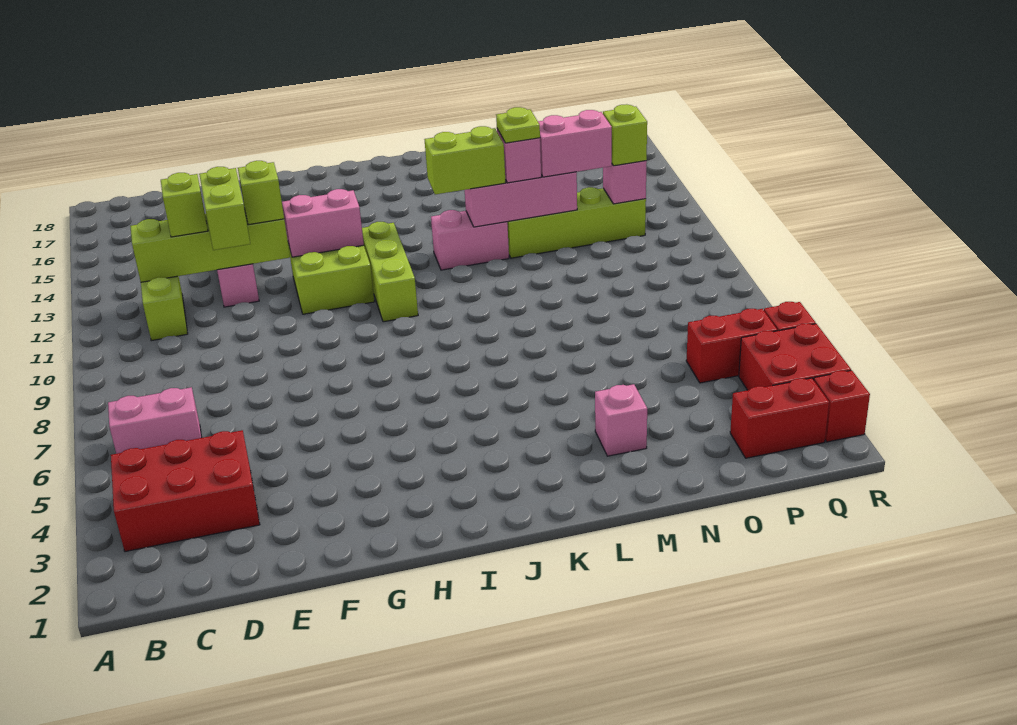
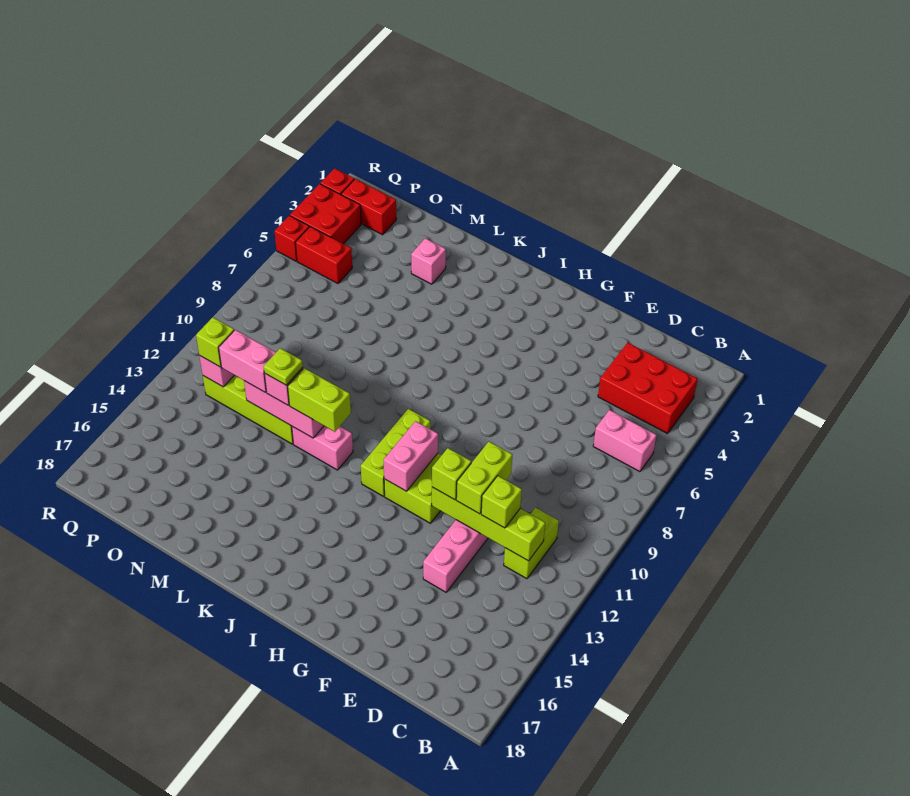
pink brick G12:H12 level 2 -> pink brick H11:H12 level 2

